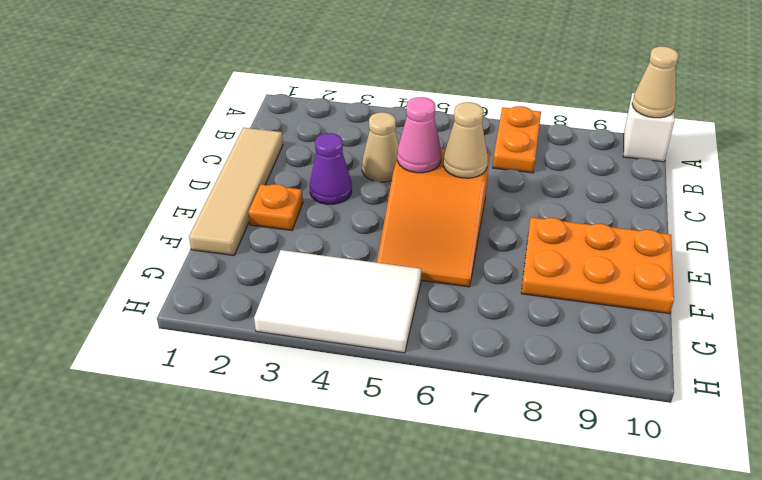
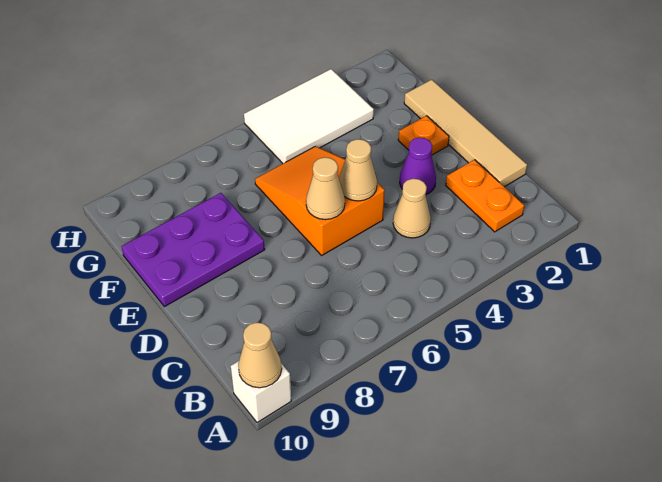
orange plate A7:B7 level 1 -> orange plate B2:C2 level 1
pink cone D5 level 2 -> tan cone D5 level 2
orange plate E8:F10 level 1 -> purple plate E8:F10 level 1

